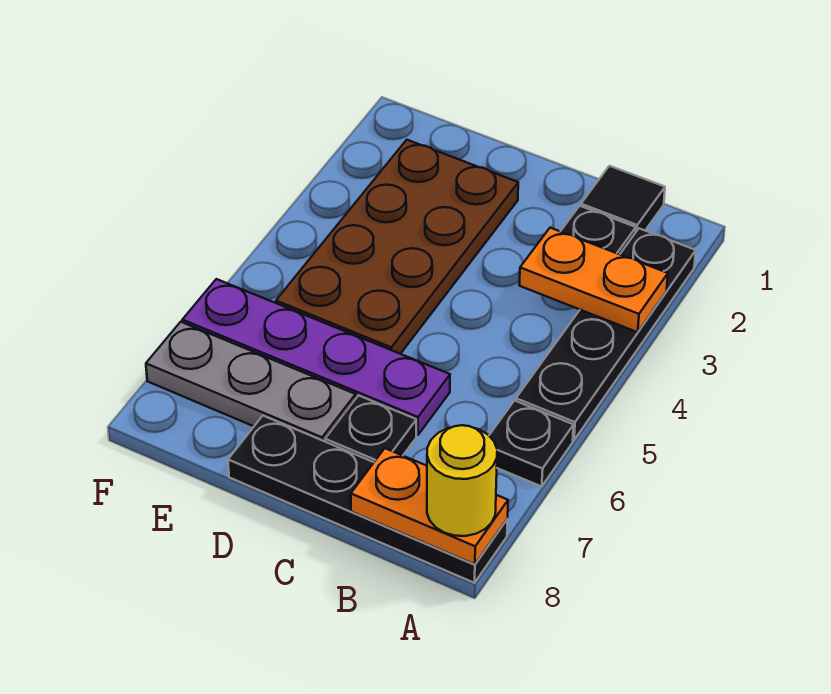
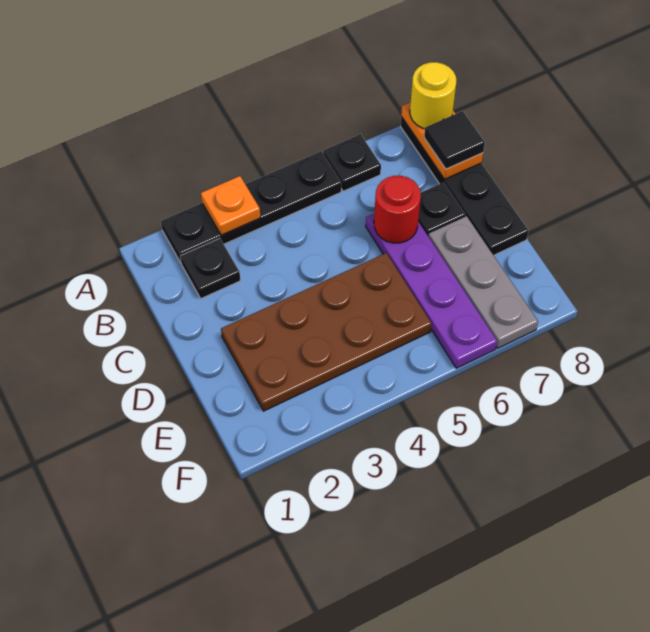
orange plate A3:B3 level 2 -> orange plate A3 level 2
black tile B1 level 1 -> black tile B8 level 3
none -> red round brick C6 level 2

